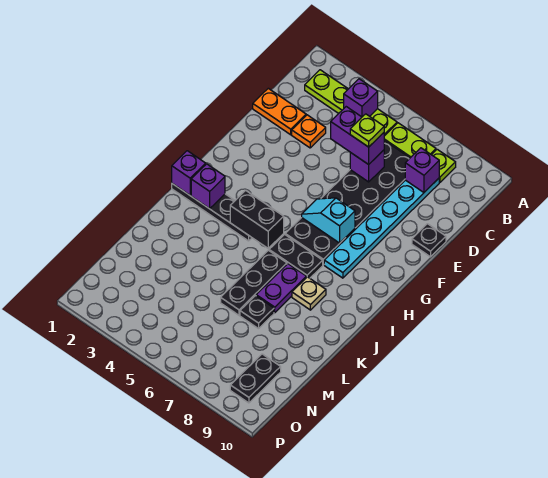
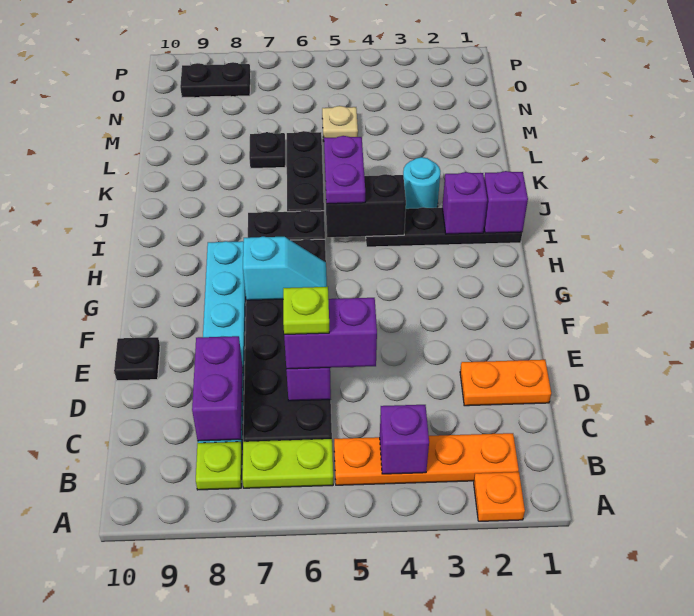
lime plate B2:B5 level 1 -> orange plate B2:B5 level 1
purple brick C8 level 2 -> purple brick C8:D8 level 2
orange plate D3 level 1 -> orange plate A2 level 1
none -> cyan round brick J3 level 1
purple plate J7:K7 level 1 -> purple plate I5:J5 level 3
tan plate J8 level 1 -> tan plate M5 level 1
black plate N9:O9 level 1 -> black plate O8:O9 level 1

